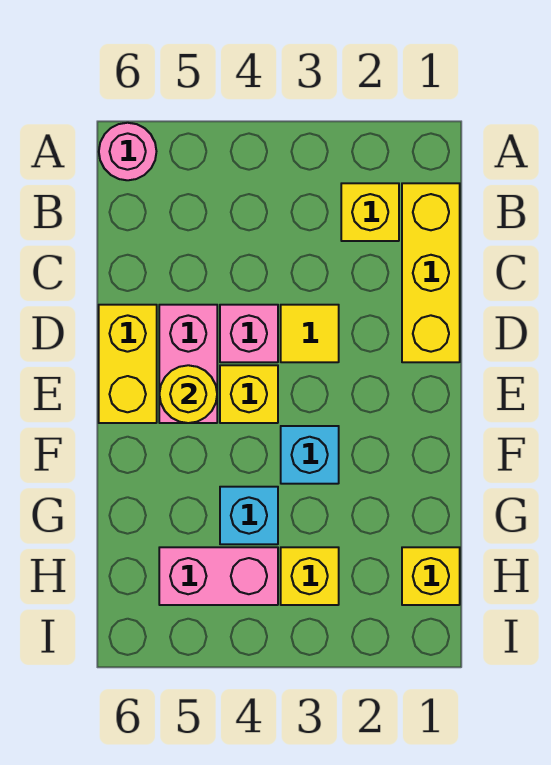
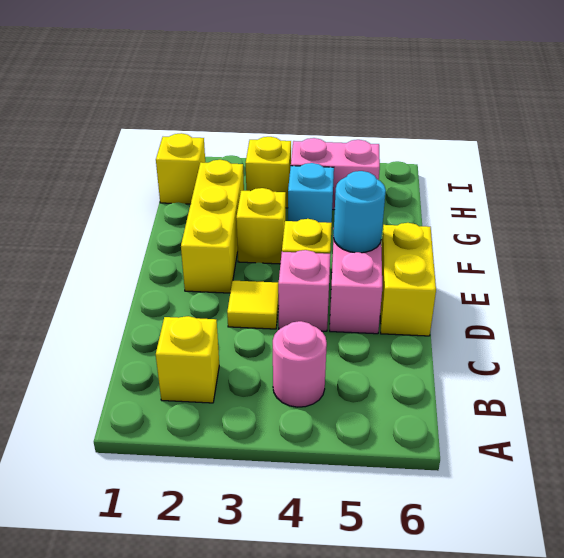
pink round brick A6 level 1 -> pink round brick B4 level 1
yellow brick B1:D1 level 1 -> yellow brick E2:G2 level 1
yellow round brick E5 level 2 -> cyan round brick E5 level 2
cyan brick F3 level 1 -> yellow brick F3 level 1

